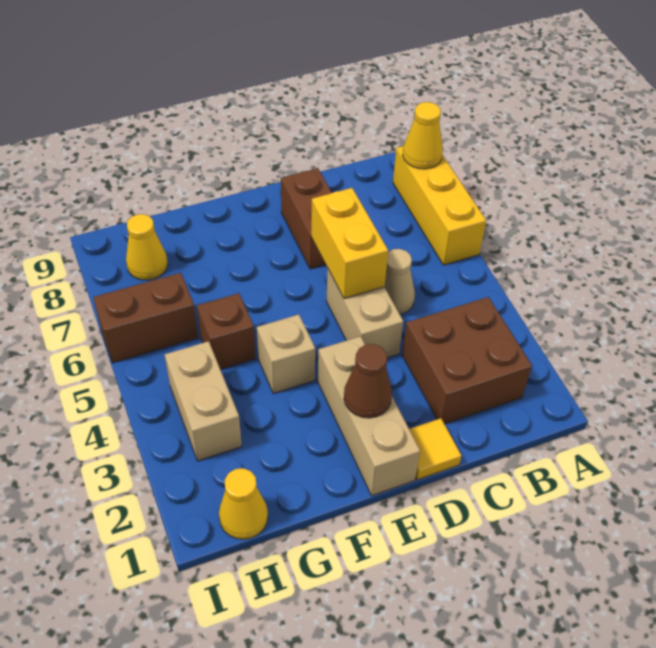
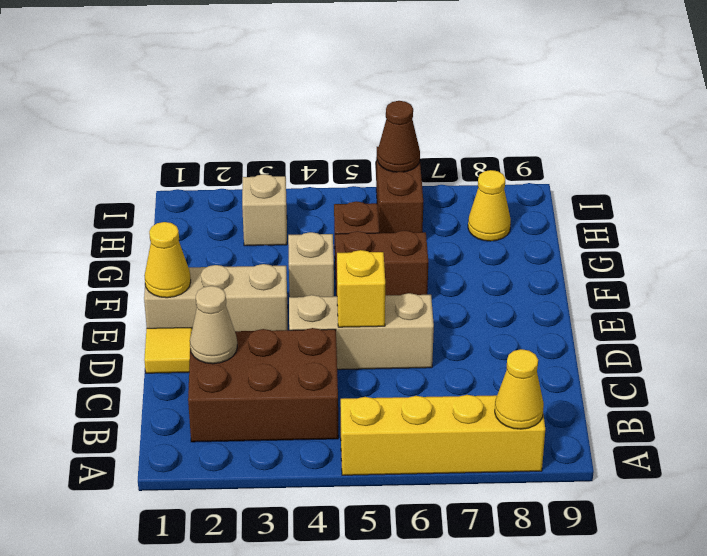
yellow brick A6:A8 level 1 -> yellow brick A5:A8 level 1
brown brick B2:C3 level 1 -> brown brick B2:C4 level 1
tan cone C5 level 1 -> tan cone C2 level 2
tan brick D4:D5 level 1 -> tan brick D4:D6 level 1
yellow brick D5:D6 level 2 -> yellow brick D5 level 2
brown brick D7:D8 level 1 -> brown brick F5:F6 level 1
brown cone E2 level 2 -> brown cone I6 level 2
yellow cone H1 level 1 -> yellow cone E1 level 2
tan brick H3:H4 level 1 -> tan brick H3 level 1

